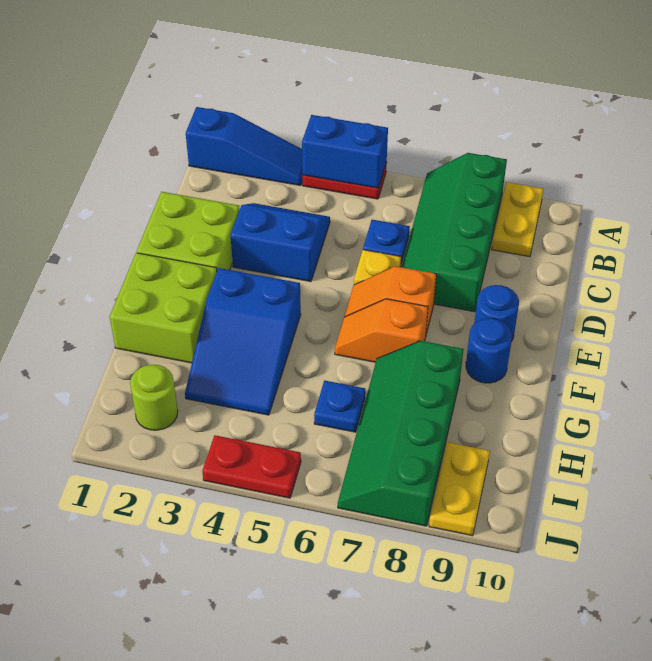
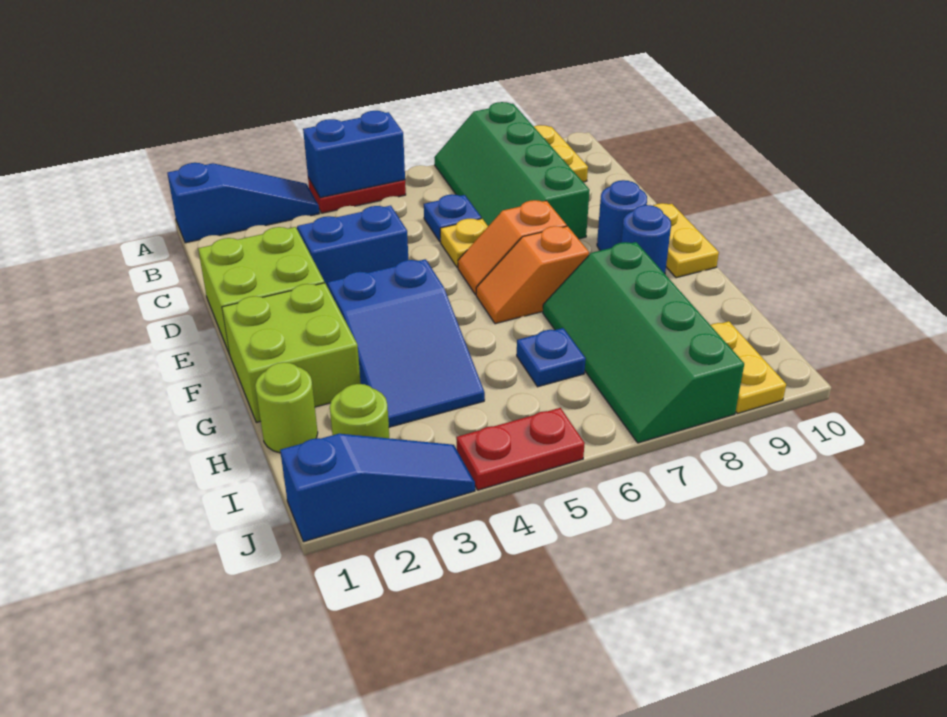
none -> yellow plate E10:F10 level 1
none -> lime round brick H1 level 1
none -> blue slope J1:J3 level 1 top 1

